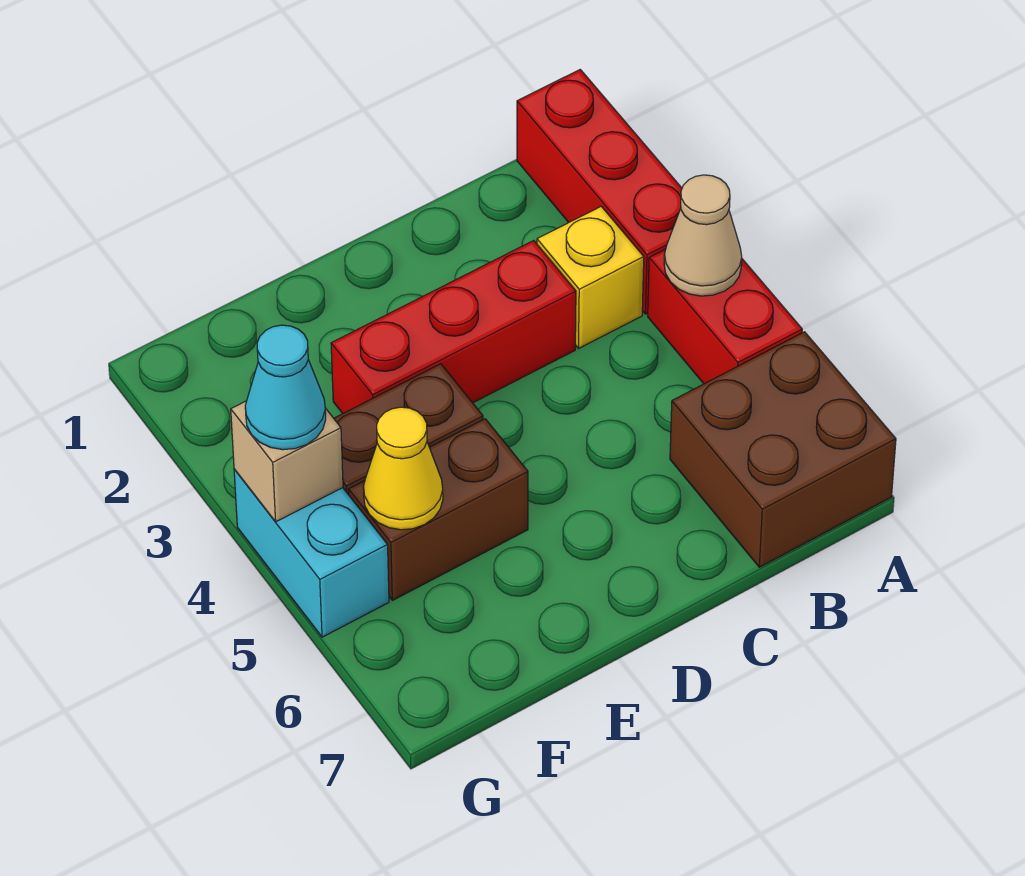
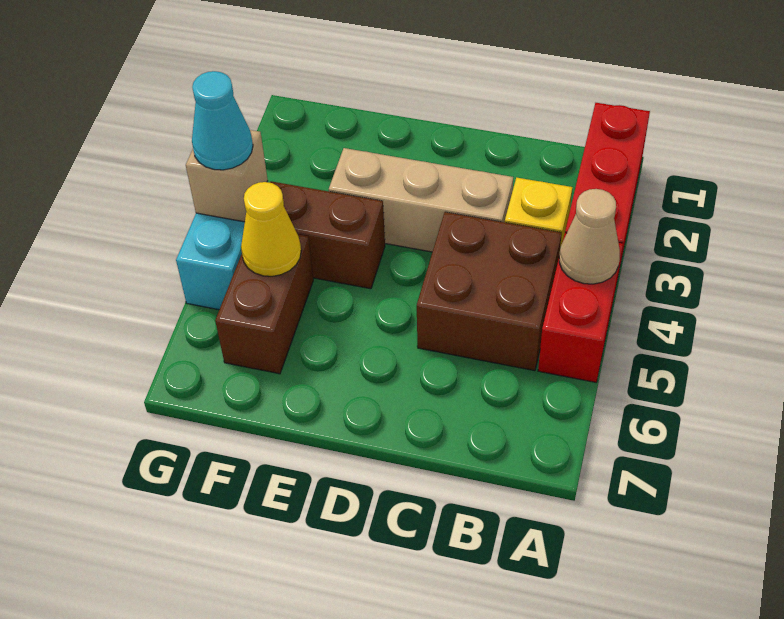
brown brick A6:B7 level 1 -> brown brick B4:C5 level 1
red brick C3:E3 level 1 -> tan brick C3:E3 level 1
brown brick E5:F5 level 1 -> brown brick F5:F6 level 1

